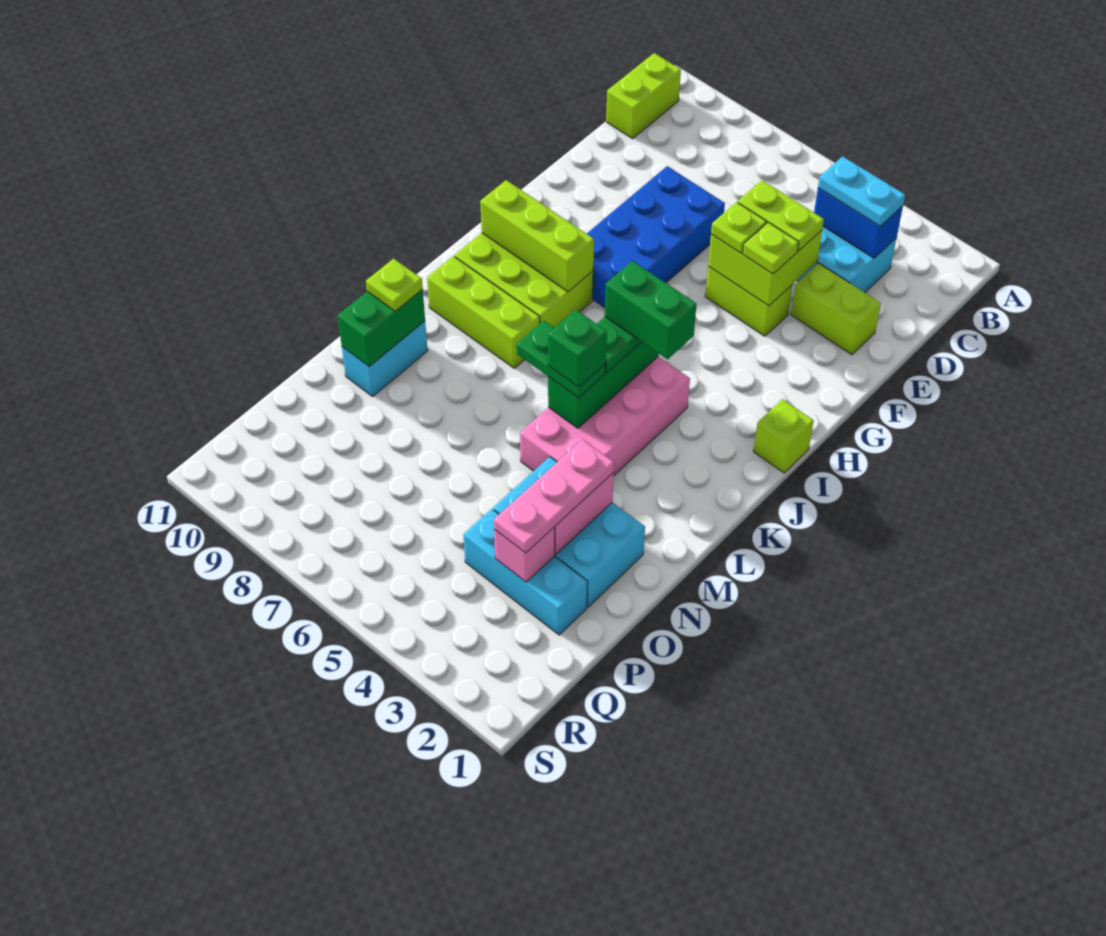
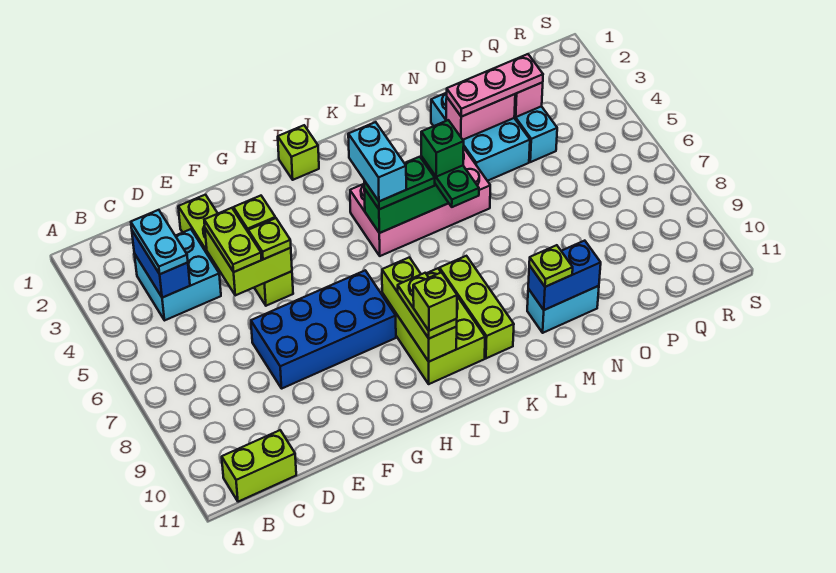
none -> lime plate I9:I10 level 3
none -> lime brick I10 level 4
green brick J4:J5 level 4 -> cyan brick J4:J5 level 4
green brick M10:N10 level 2 -> blue brick M10:N10 level 2

